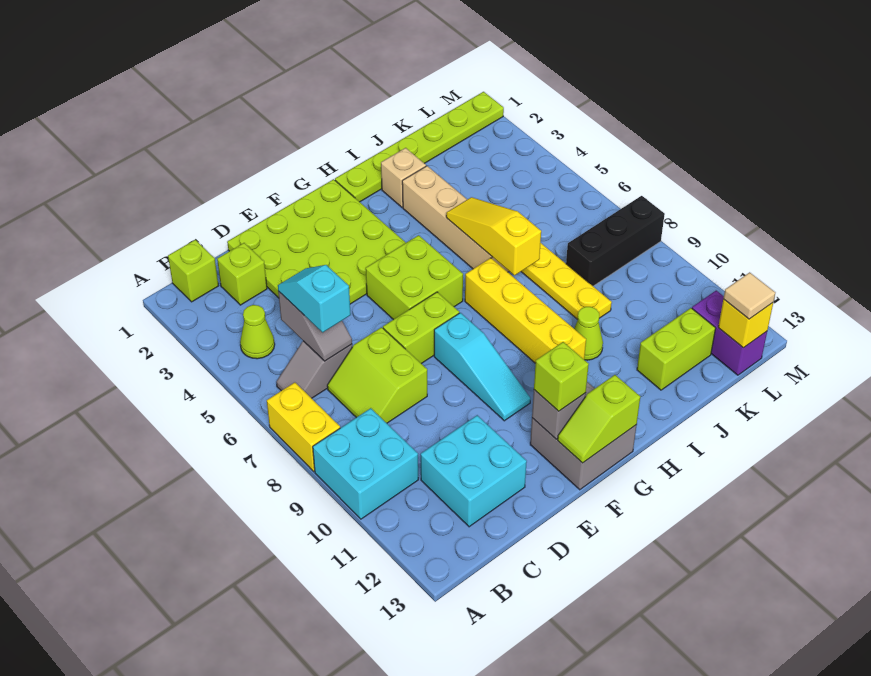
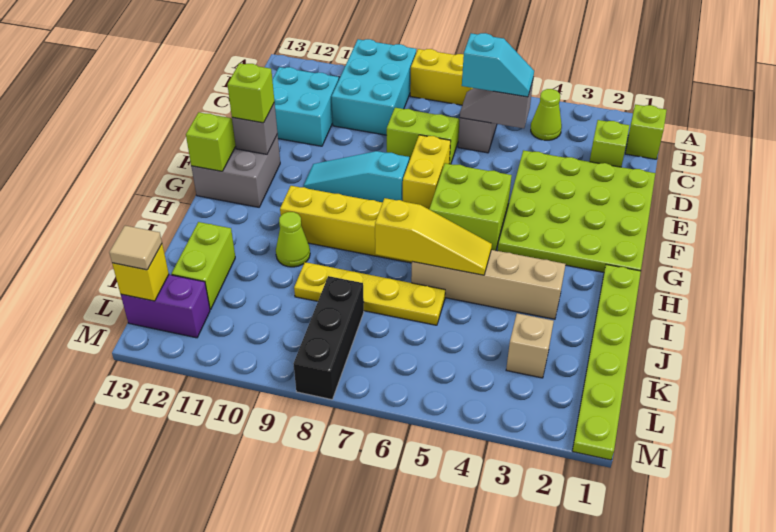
cyan brick A9:B10 level 1 -> cyan brick A9:C10 level 1
lime brick E7:F7 level 1 -> yellow brick E7:F7 level 1
tan brick I2 level 1 -> tan brick K3 level 1

